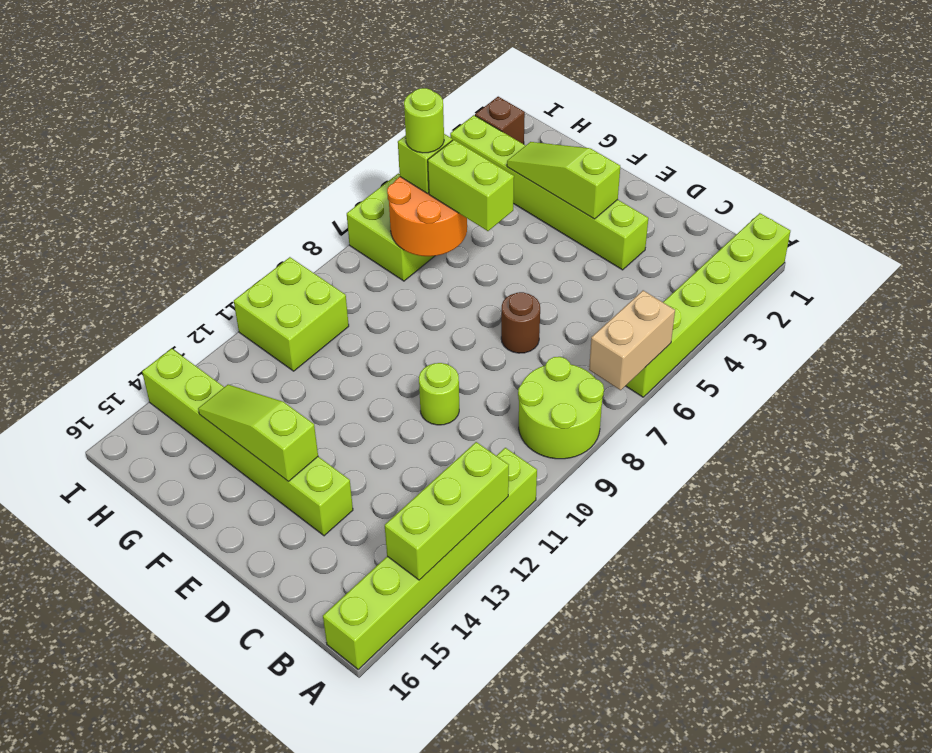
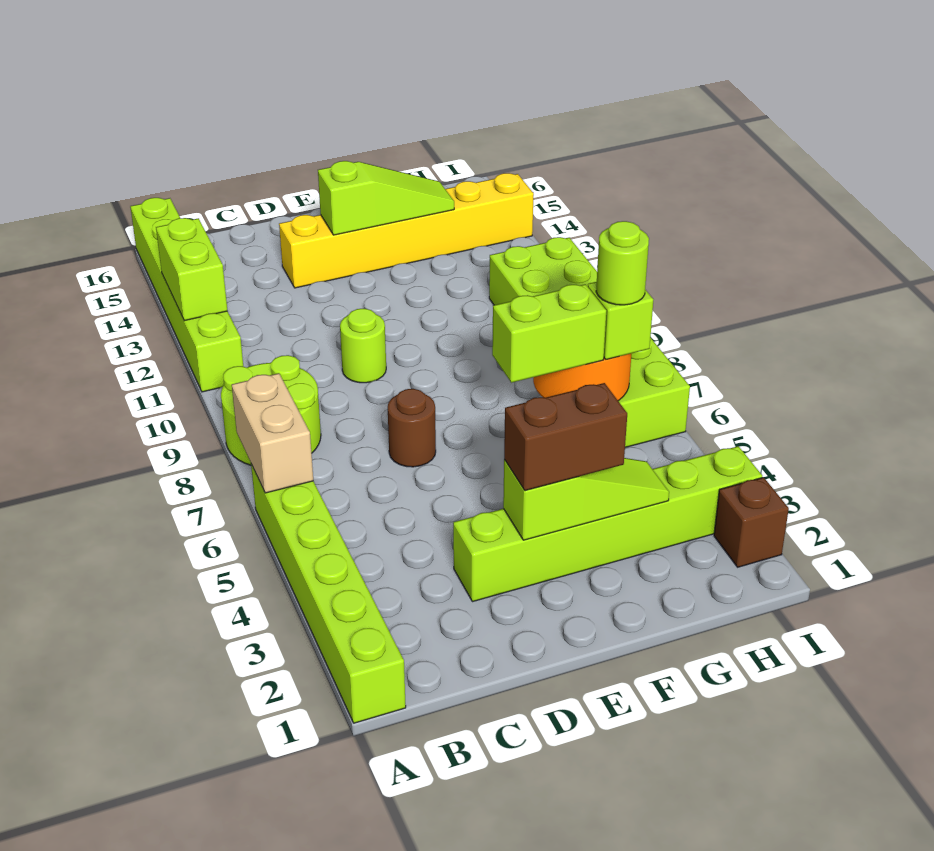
lime brick A12:A14 level 2 -> lime brick A12:A13 level 2
lime brick D14:I14 level 1 -> yellow brick D14:I14 level 1
none -> brown brick E3:F3 level 3

